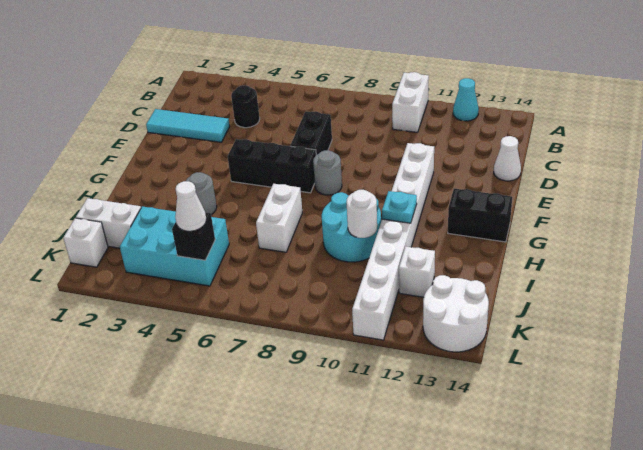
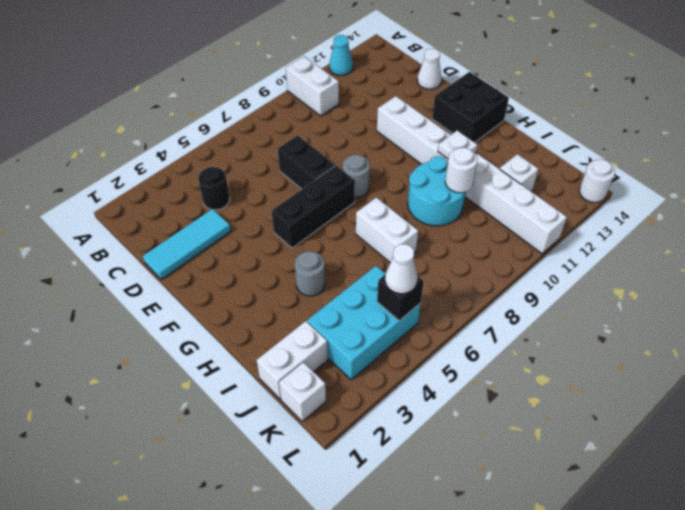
black brick G13:G14 level 1 -> black brick F13:G14 level 1
cyan plate H11 level 2 -> white plate H11 level 2
white round brick K13:L14 level 1 -> white round brick L14 level 1

